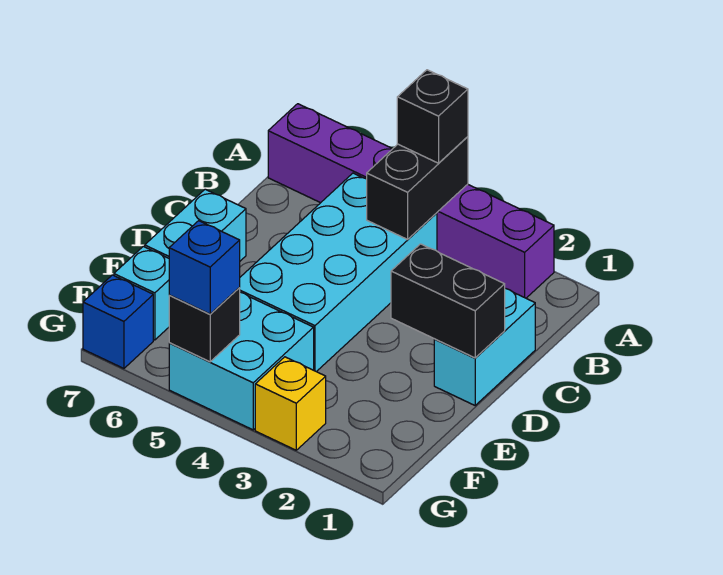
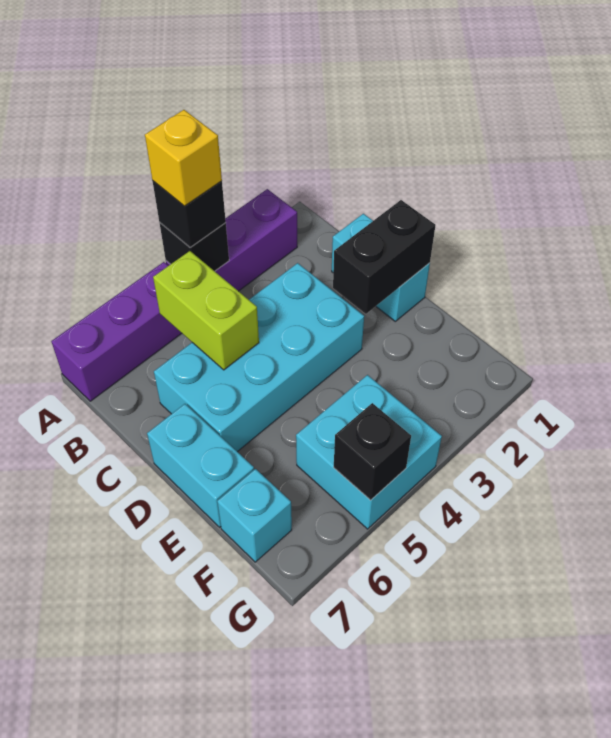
black brick A4:B4 level 2 -> black brick A4 level 2
cyan brick B4:E5 level 1 -> cyan brick C3:D6 level 1
none -> lime brick B5:C5 level 2
yellow brick G3 level 1 -> yellow brick A4 level 4
blue brick G5 level 3 -> none
blue brick G7 level 1 -> none

